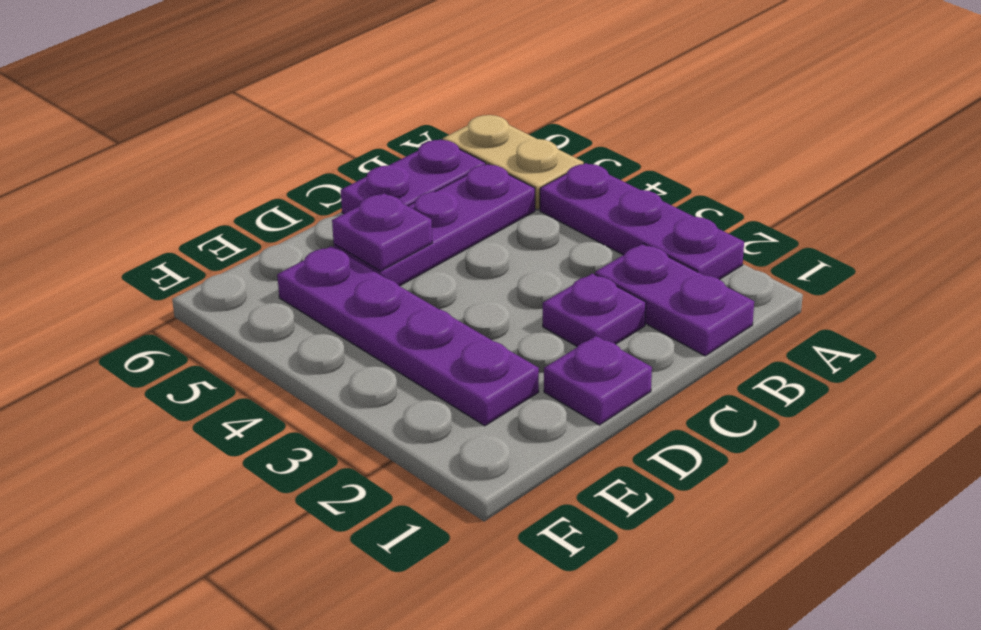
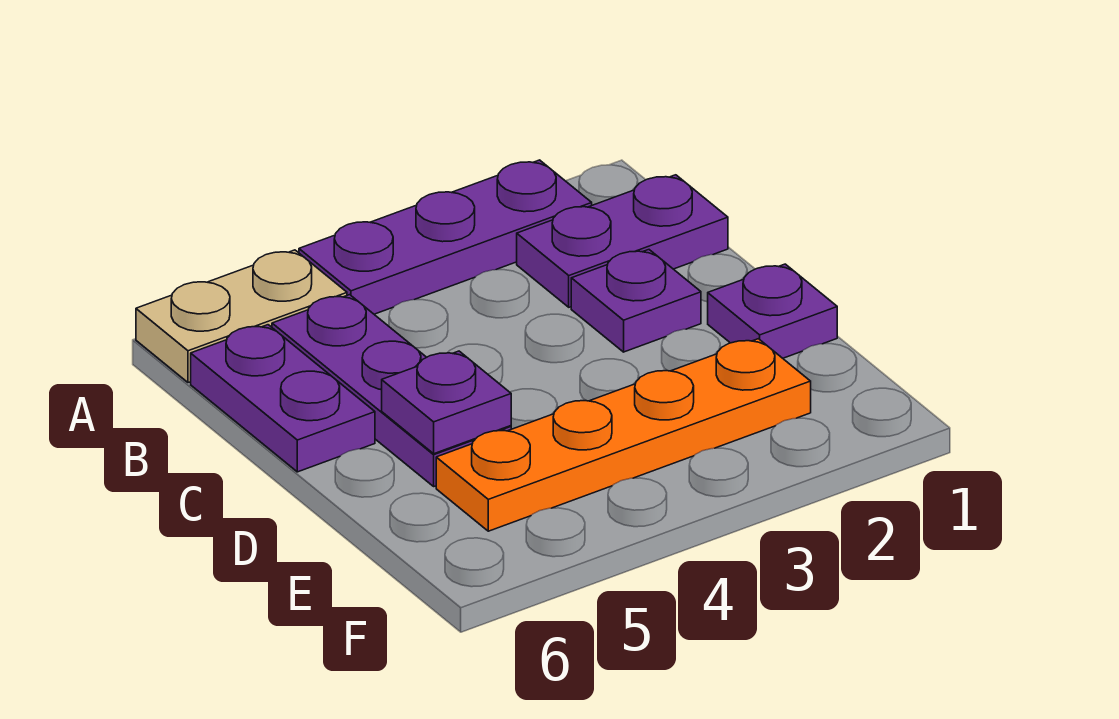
purple plate E2:E5 level 1 -> orange plate E2:E5 level 1

